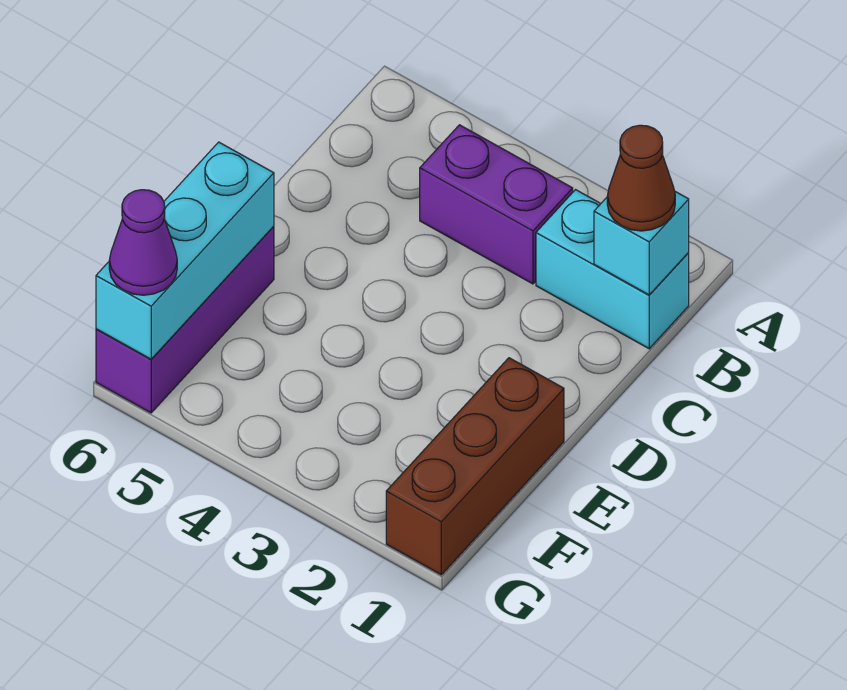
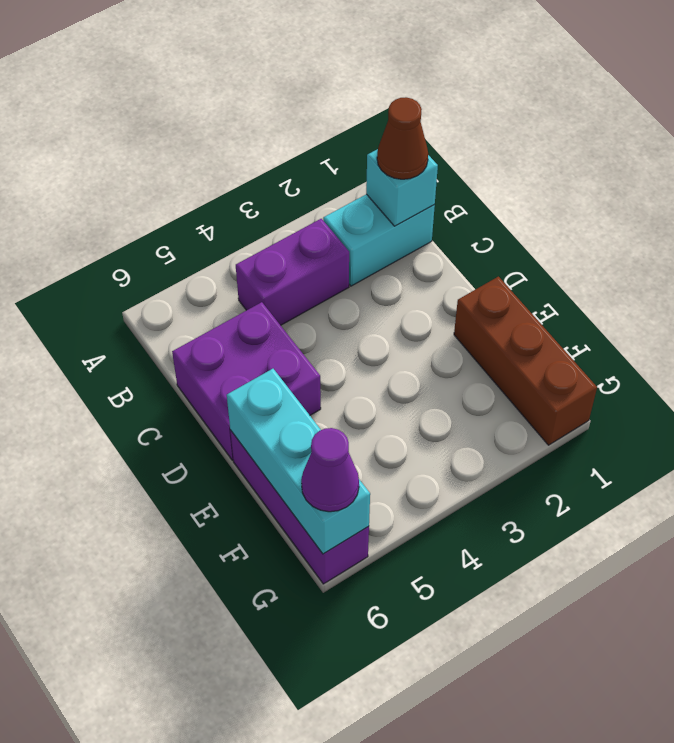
none -> purple brick C5:D6 level 1

